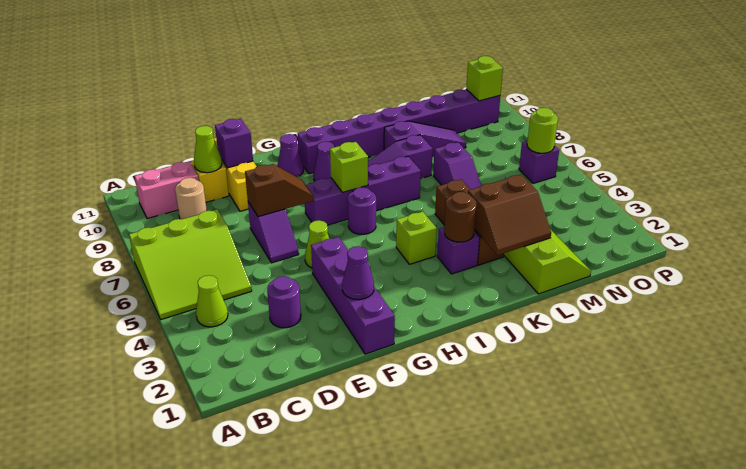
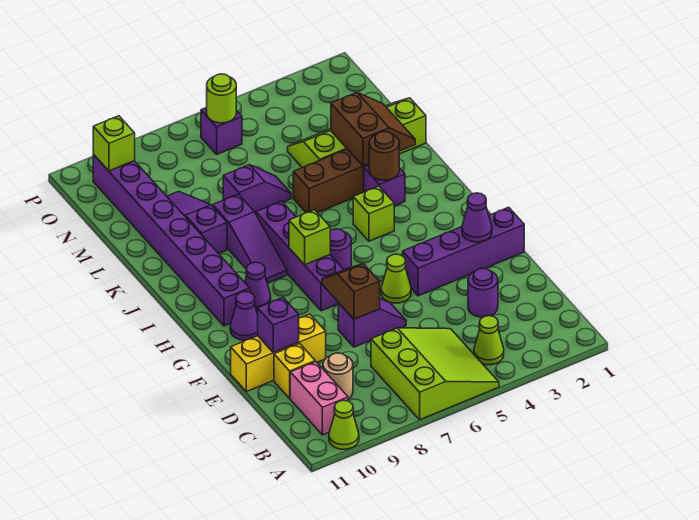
lime cone D10 level 2 -> lime cone A10 level 1

